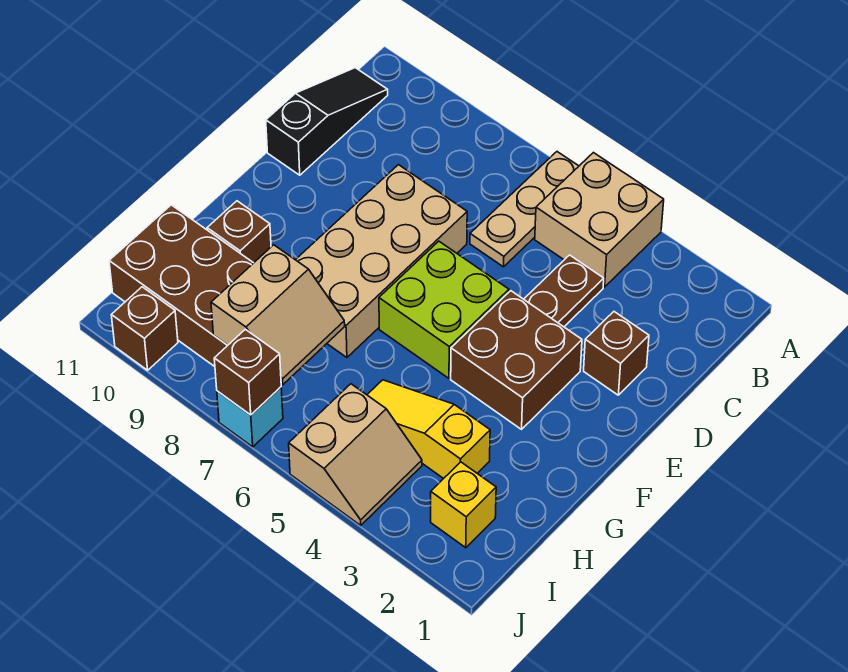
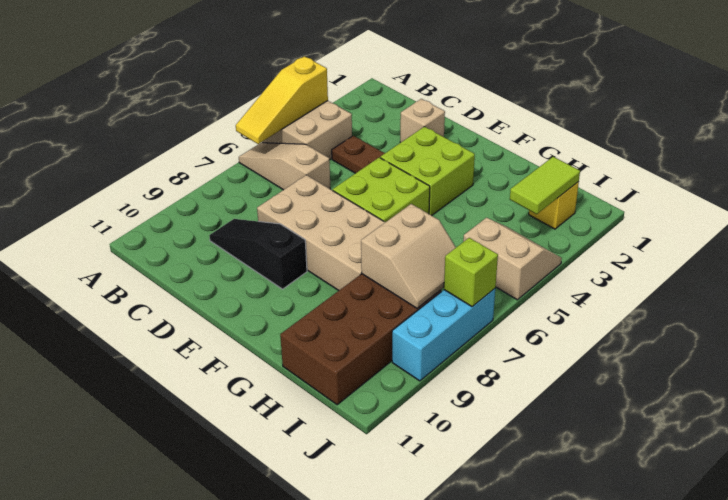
tan plate A6:C6 level 1 -> tan slope A6:C6 level 1 top C
black slope B11:D11 level 1 top D -> black slope C9:E9 level 1 top E
brown brick D2 level 1 -> tan brick D2 level 1
brown brick E3:F4 level 1 -> lime brick E3:F4 level 1
brown brick G10 level 1 -> none
yellow slope H3:H5 level 1 top 3 -> yellow slope A4:A6 level 2 top 4
tan slope H7:I8 level 2 top 8 -> tan slope H7:I8 level 2 top H
none -> lime tile I2:I3 level 2
cyan brick J7 level 1 -> cyan brick J7:J9 level 1
brown brick J7 level 2 -> lime brick J7 level 2
brown brick J10 level 1 -> none

